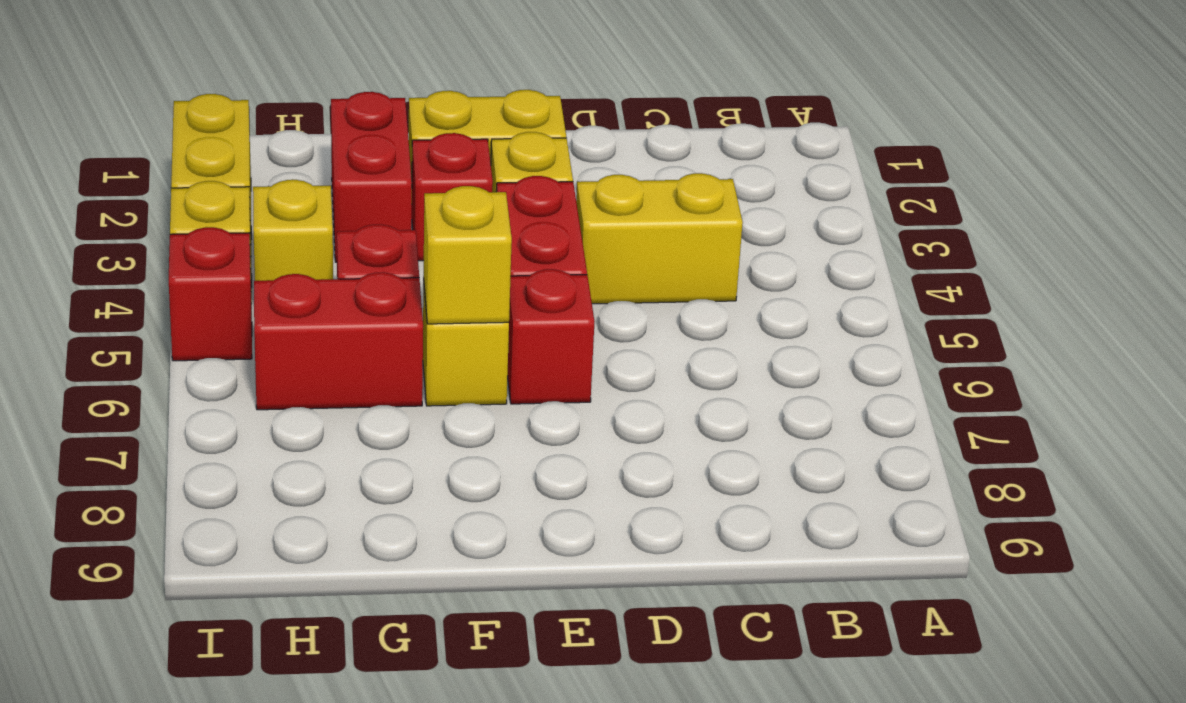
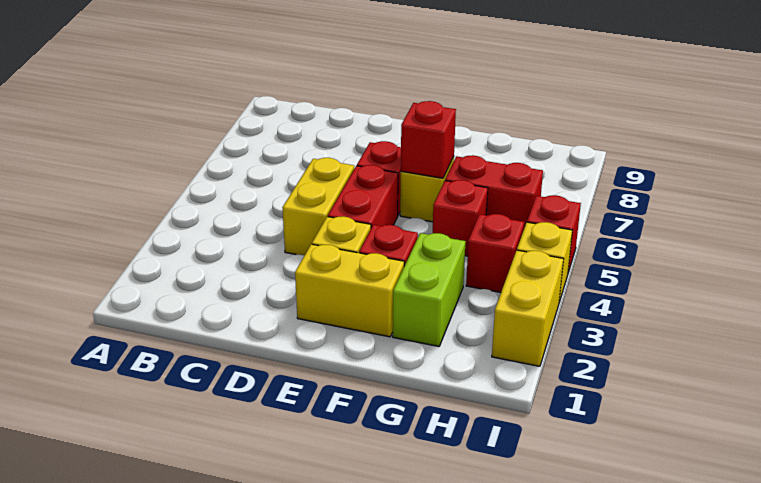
yellow brick C4:D4 level 1 -> yellow brick D4:D5 level 1
yellow brick F6 level 2 -> red brick F6 level 2
red brick G2:G3 level 1 -> lime brick G2:G3 level 1
yellow brick H4 level 1 -> red brick H4 level 1

